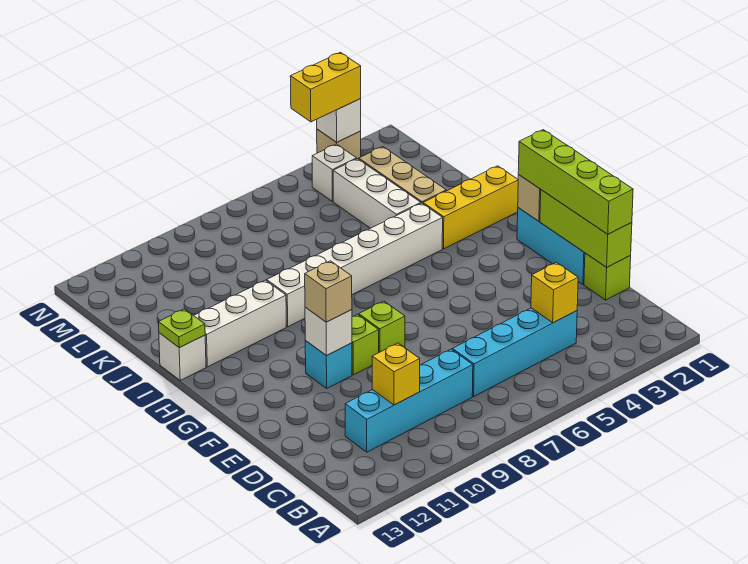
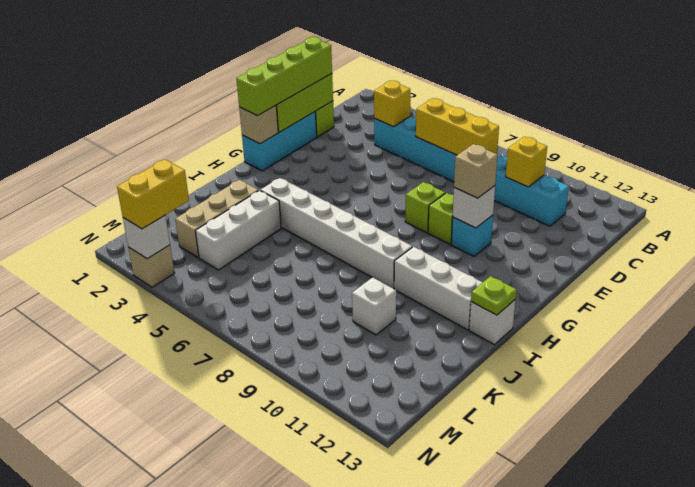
yellow brick I1:I3 level 1 -> yellow brick C6:C8 level 2
white brick M4 level 1 -> white brick K10 level 1
yellow brick N3:N4 level 3 -> yellow brick M3:N3 level 3

